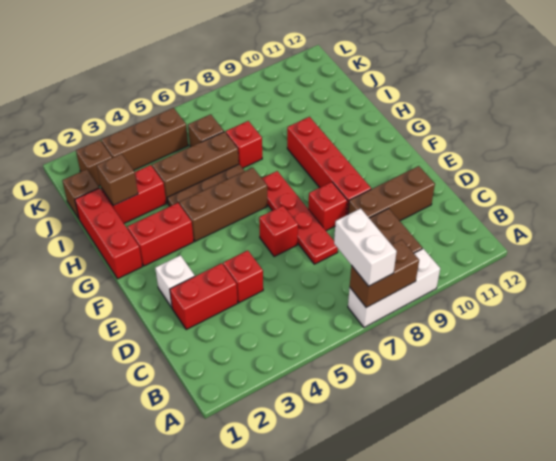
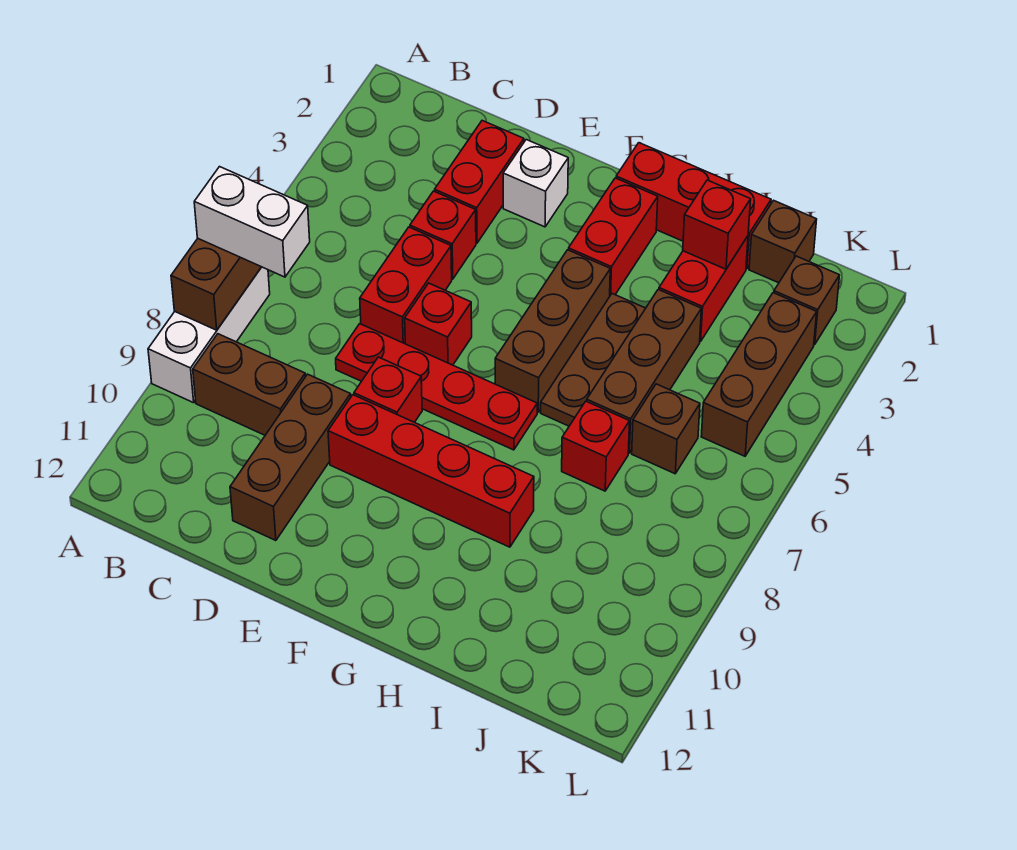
none -> red brick D5:D6 level 1
brown brick I2 level 2 -> red brick I2 level 2

